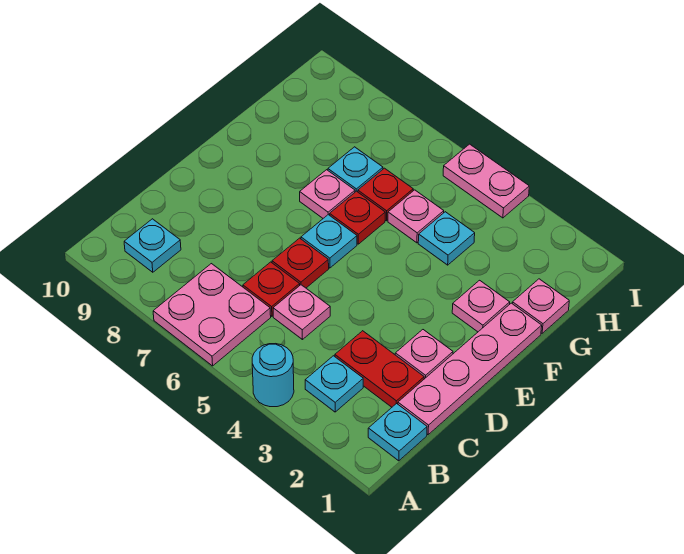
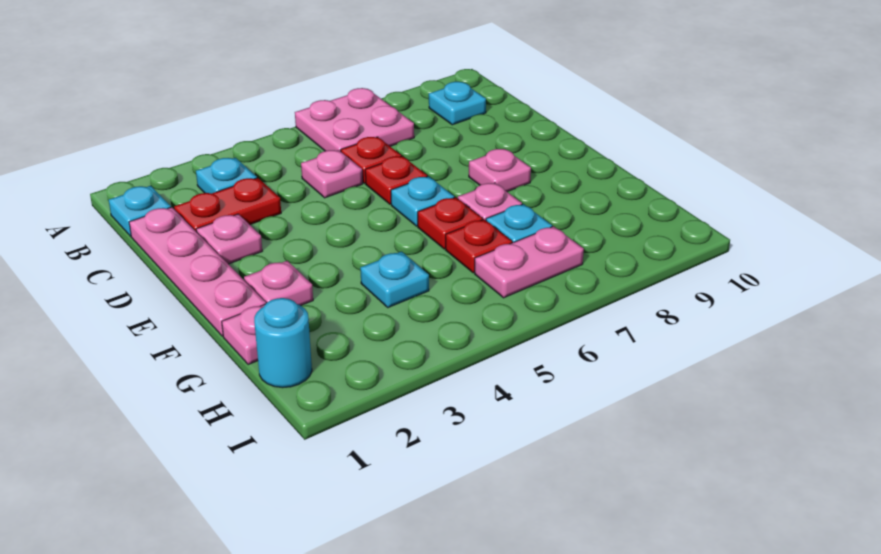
cyan round brick A4 level 1 -> cyan round brick H1 level 1
pink plate G5 level 1 -> pink plate E8 level 1
pink plate I4:I5 level 1 -> pink plate H6:H7 level 1

